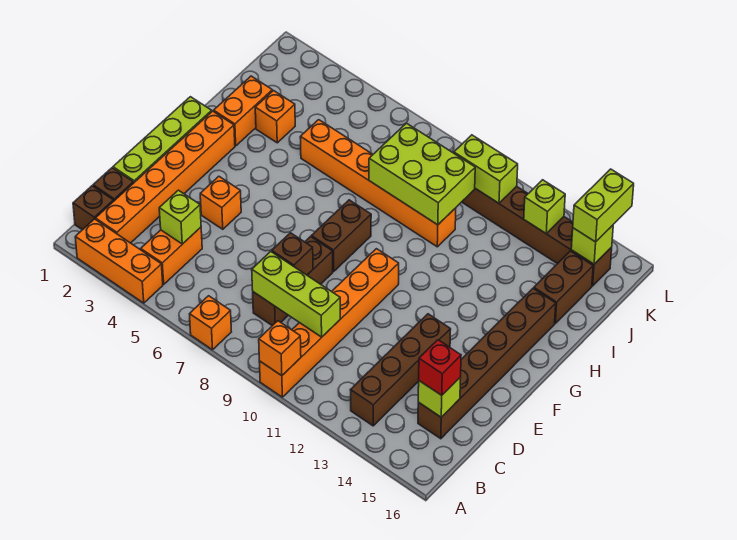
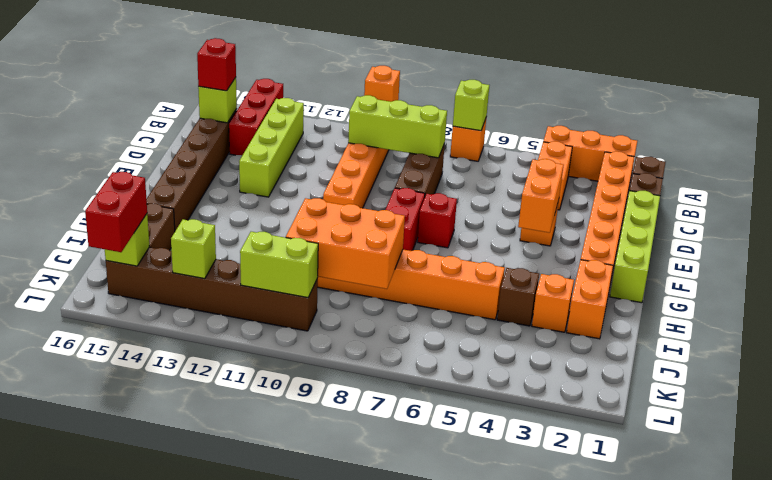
none -> red brick A14:C14 level 1
brown brick B13:E13 level 1 -> lime brick B13:E13 level 1
lime brick C4 level 2 -> lime brick A7 level 2
brown brick D8 level 2 -> brown brick I4 level 1
none -> orange brick E4:F4 level 2
none -> red brick F7 level 1
brown brick F8:G8 level 1 -> red brick F8:G8 level 1
lime brick I8:J10 level 2 -> orange brick I8:J10 level 2
lime brick K15:L15 level 3 -> red brick K15:L15 level 3

